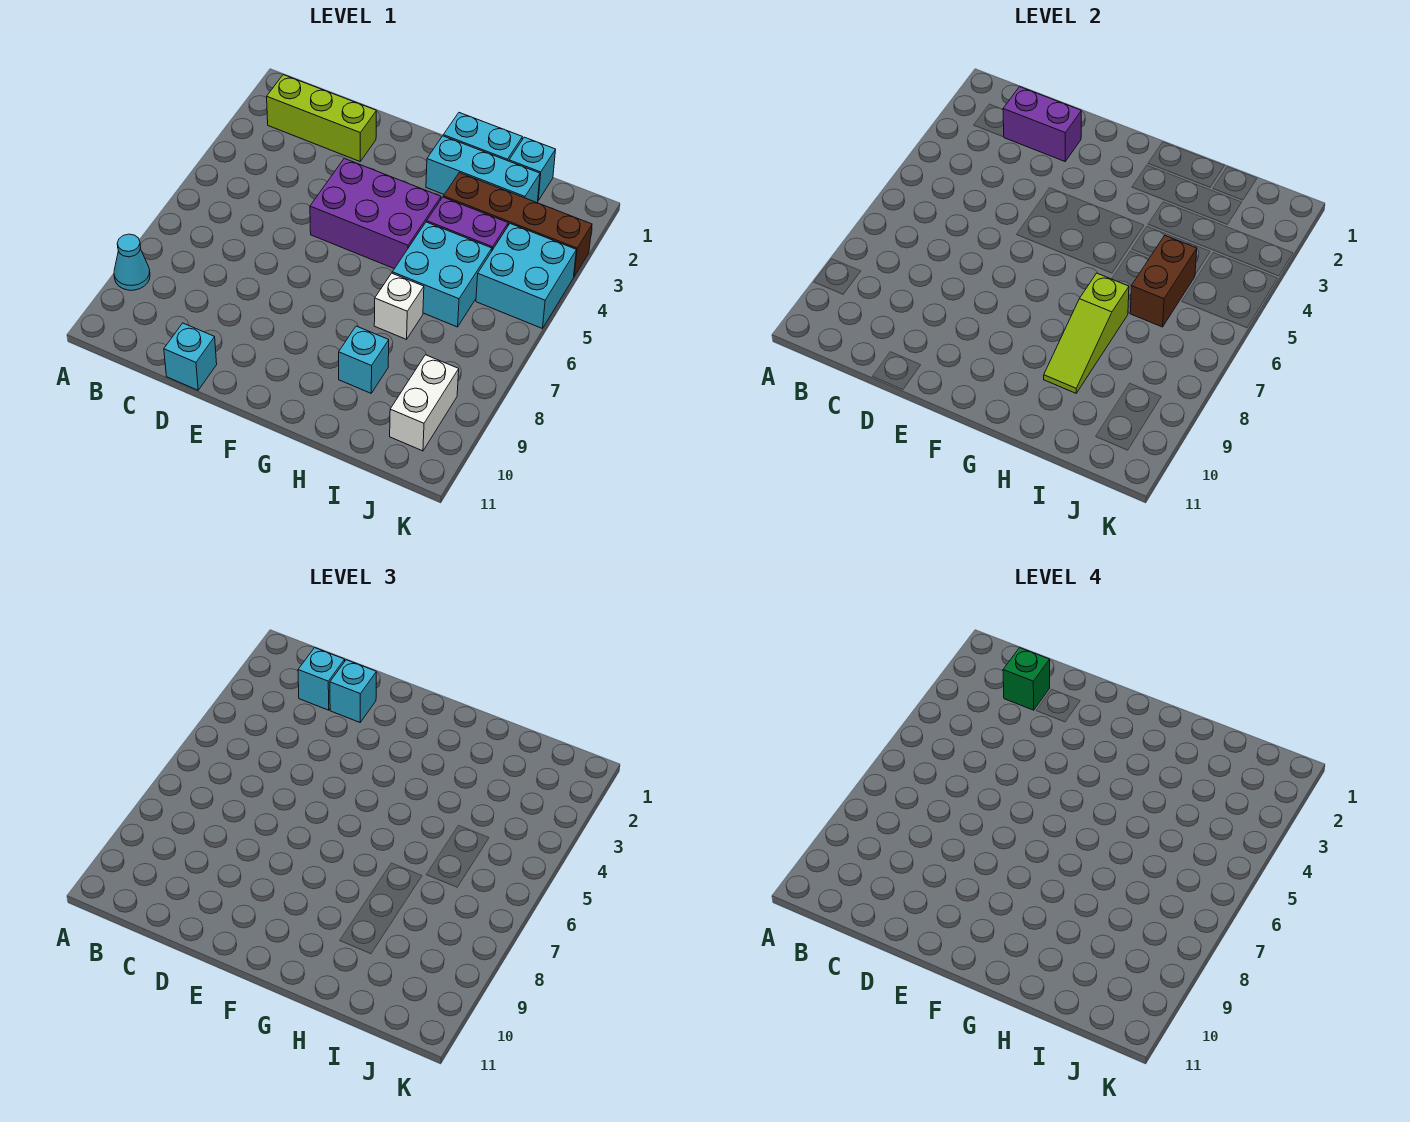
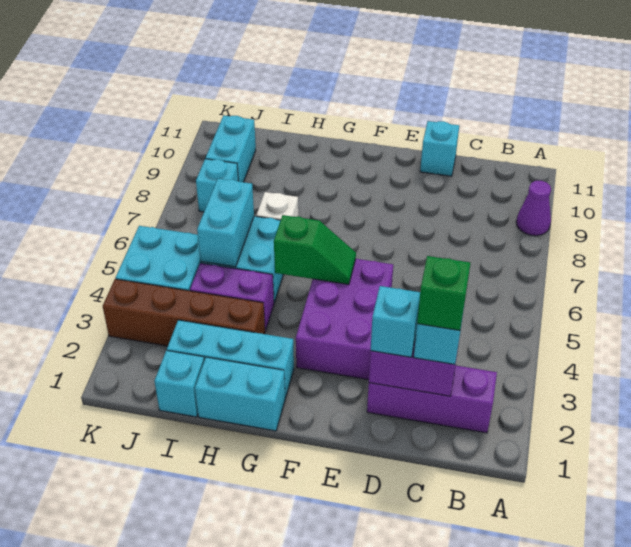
cyan cone A9 level 1 -> purple cone A9 level 1
lime brick B2:D2 level 1 -> purple brick B2:D2 level 1
purple brick E4:G5 level 1 -> purple brick E3:F5 level 1
none -> green slope F5:G5 level 2 top G
lime slope H7:H9 level 2 top 7 -> none
cyan brick H9 level 1 -> cyan brick J8 level 1
brown brick I5:I6 level 2 -> cyan brick I5:I6 level 2
white brick J9:J10 level 1 -> cyan brick J9:J10 level 1

